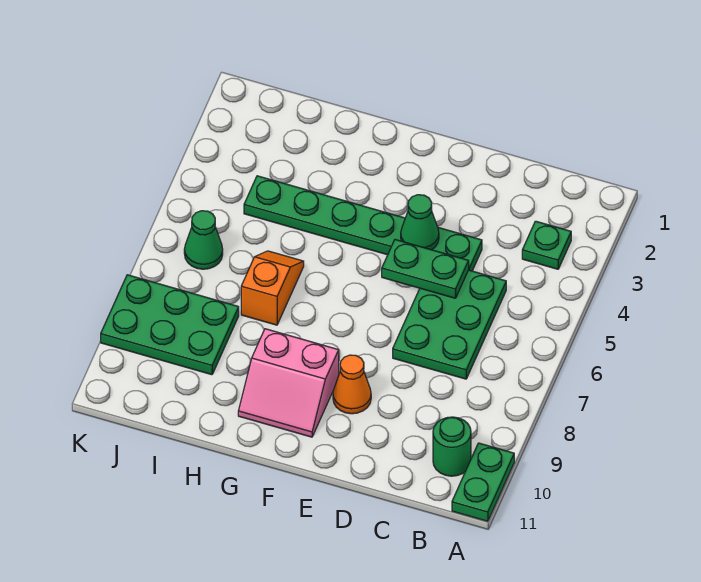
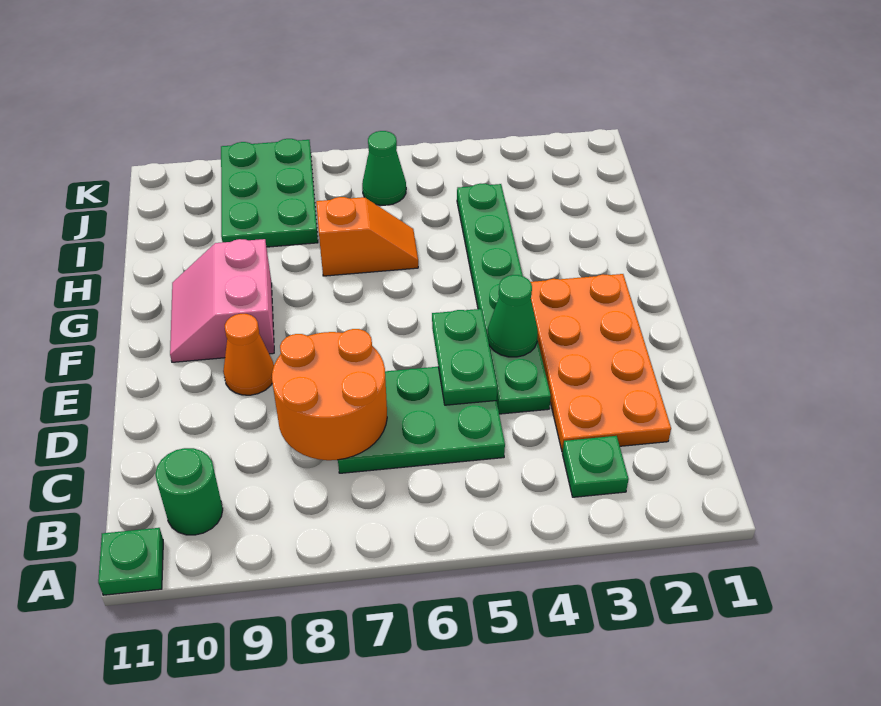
green plate A10:A11 level 1 -> green plate A11 level 1
none -> orange plate C2:F3 level 1
none -> orange round brick C7:D8 level 2

